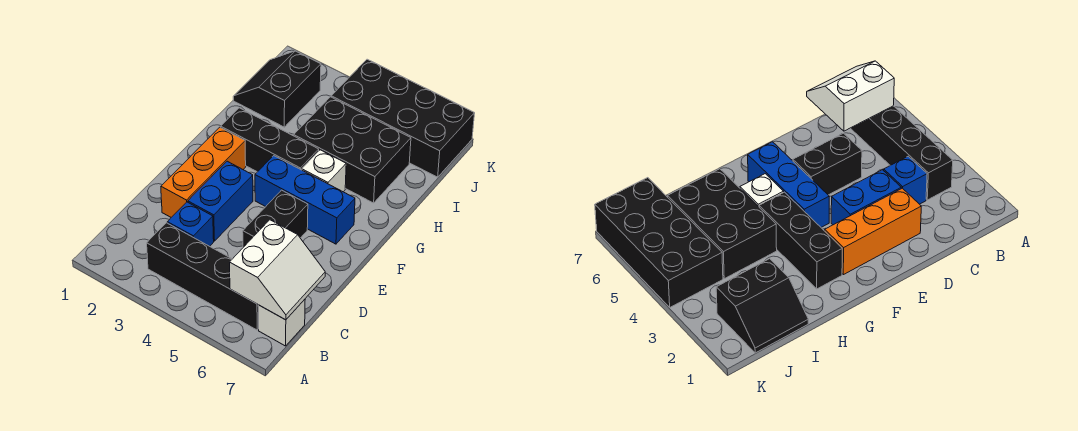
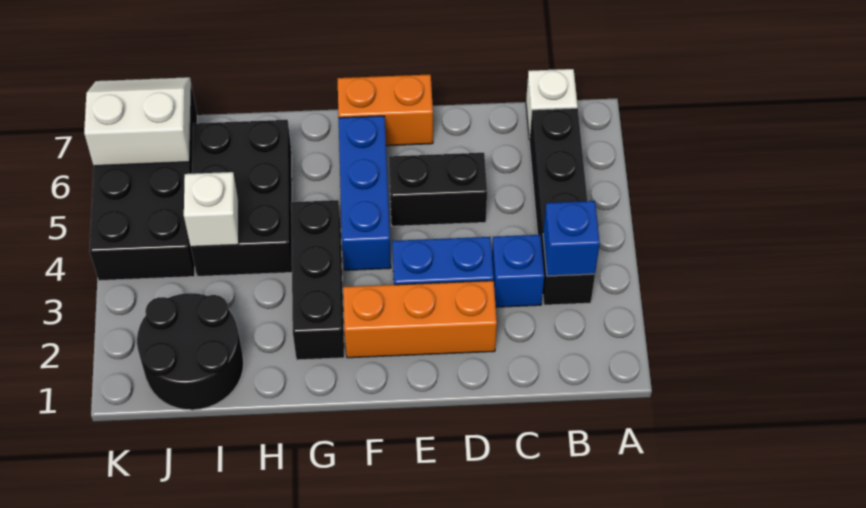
none -> blue brick B3 level 2
white slope B6:C7 level 2 top 6 -> white slope J6:K7 level 2 top 6
none -> orange brick E7:F7 level 1
white brick G5 level 1 -> white brick I4 level 2
black slope I1:J2 level 1 top 2 -> black round brick I1:J2 level 1

